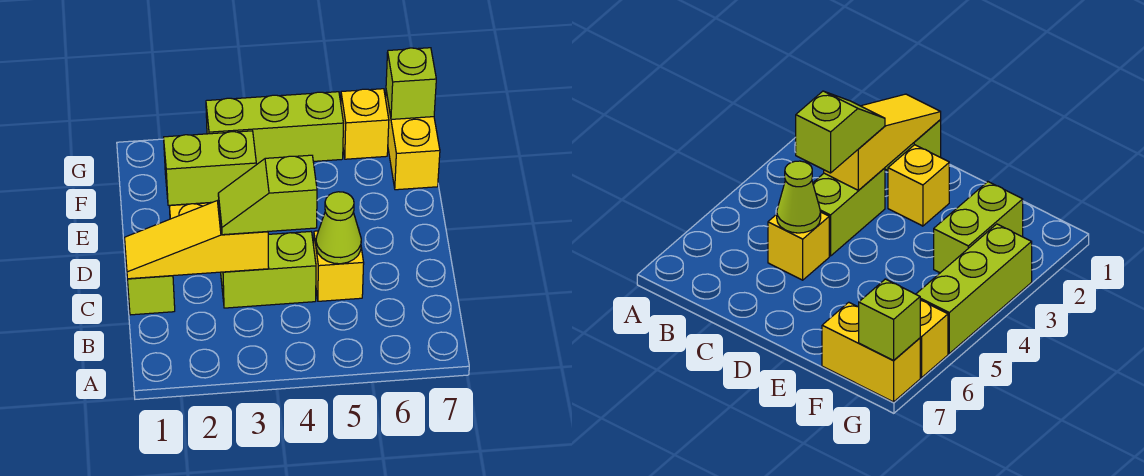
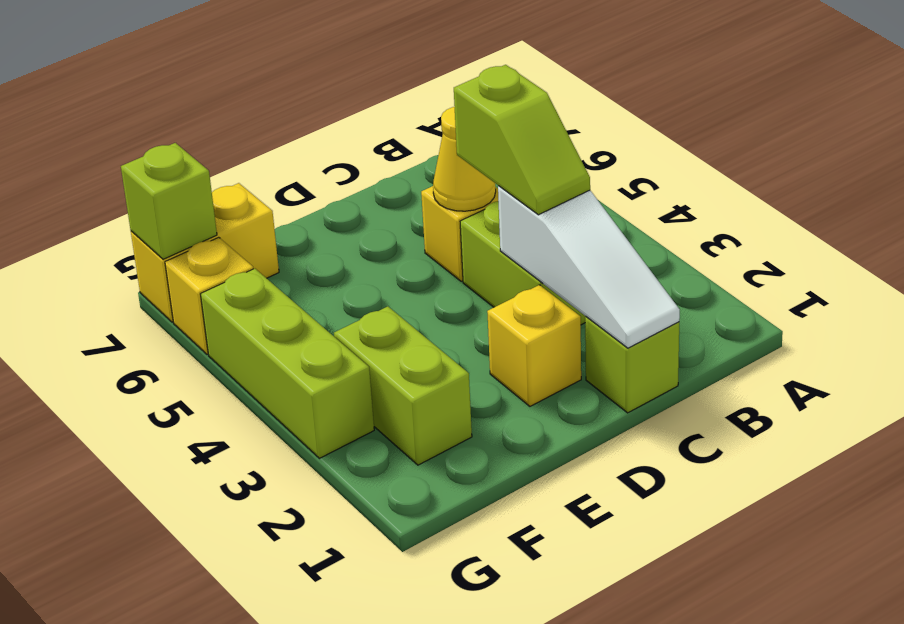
yellow slope C1:C3 level 2 top 3 -> white slope C1:C3 level 2 top 3
lime cone C5 level 2 -> yellow cone C5 level 2

